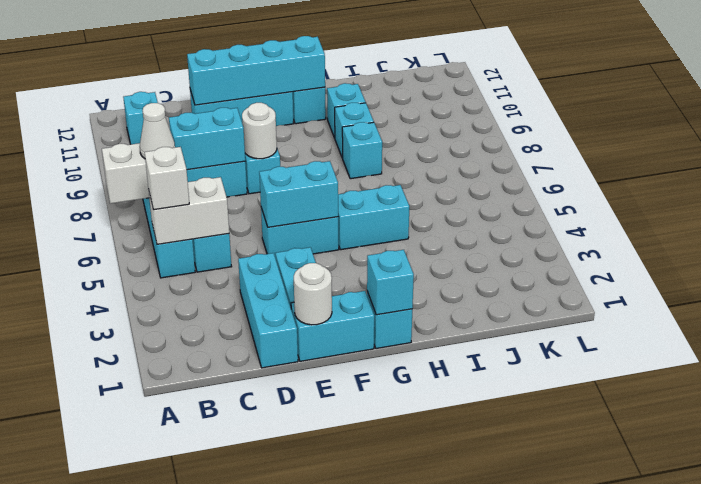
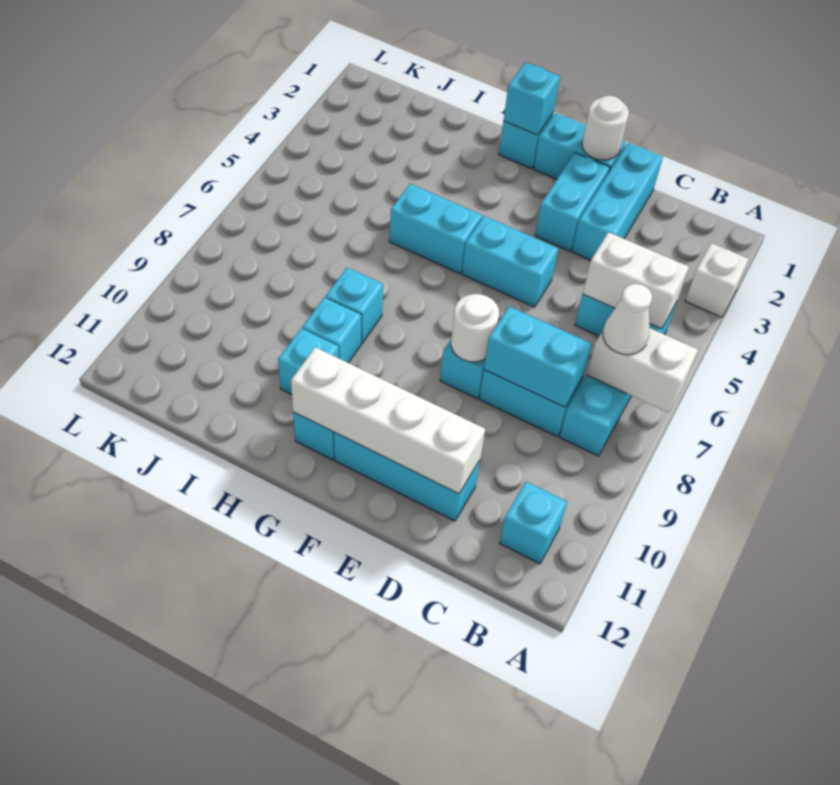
white brick B5 level 3 -> white brick A3 level 1
cyan brick D11:G11 level 2 -> white brick D11:G11 level 2
cyan brick E5:F5 level 2 -> none

